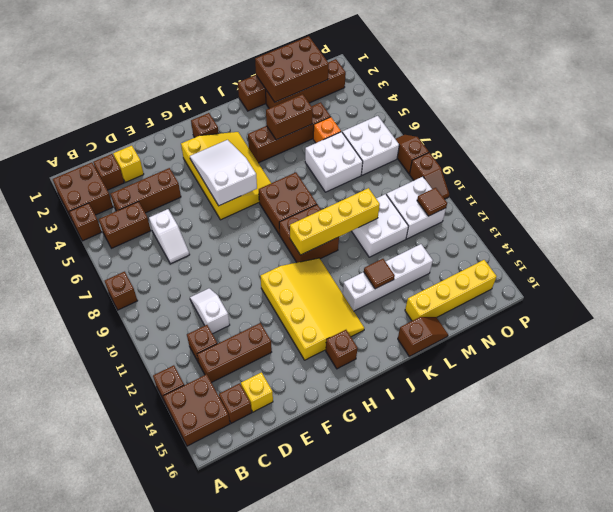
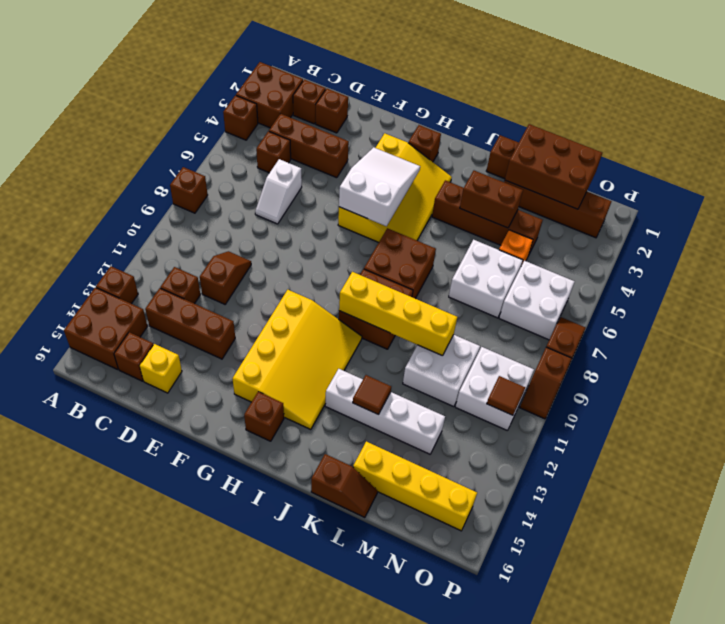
brown brick B5:C5 level 1 -> brown brick C5 level 1
yellow brick D2 level 1 -> brown brick D2 level 1
white slope D10:D11 level 1 top 11 -> brown slope D10:D11 level 1 top 11

